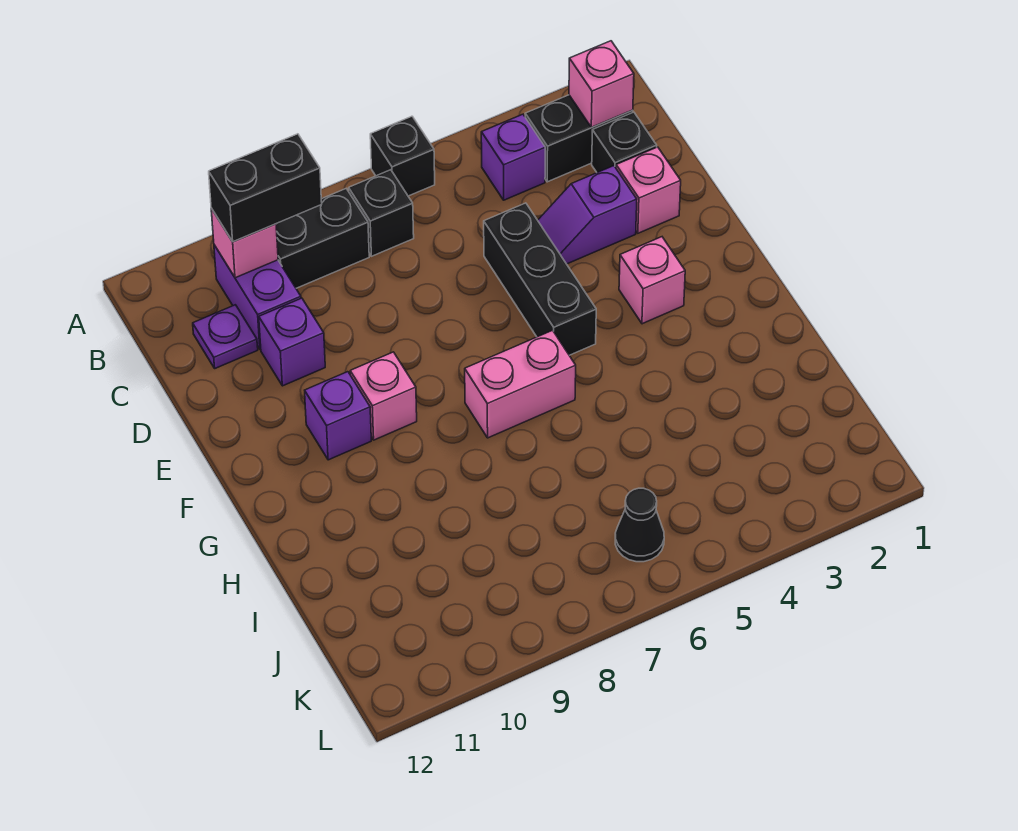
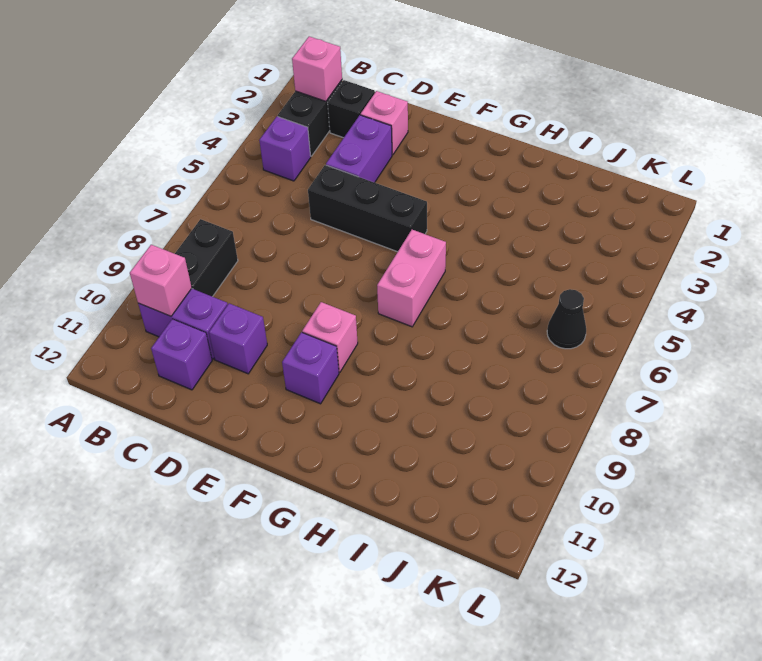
black brick A6 level 1 -> none
black brick B7 level 1 -> none
black brick B9:B10 level 3 -> none
purple plate C11 level 1 -> purple brick C11 level 1
purple slope D3:D4 level 1 top 3 -> purple brick D3:D4 level 1
pink brick F3 level 1 -> none

